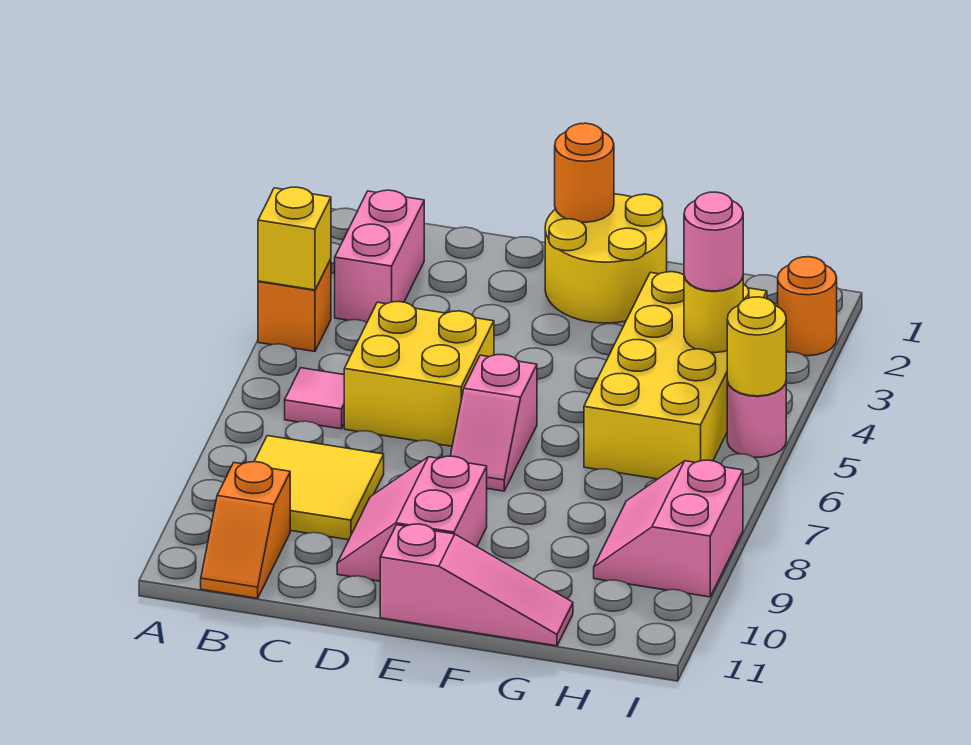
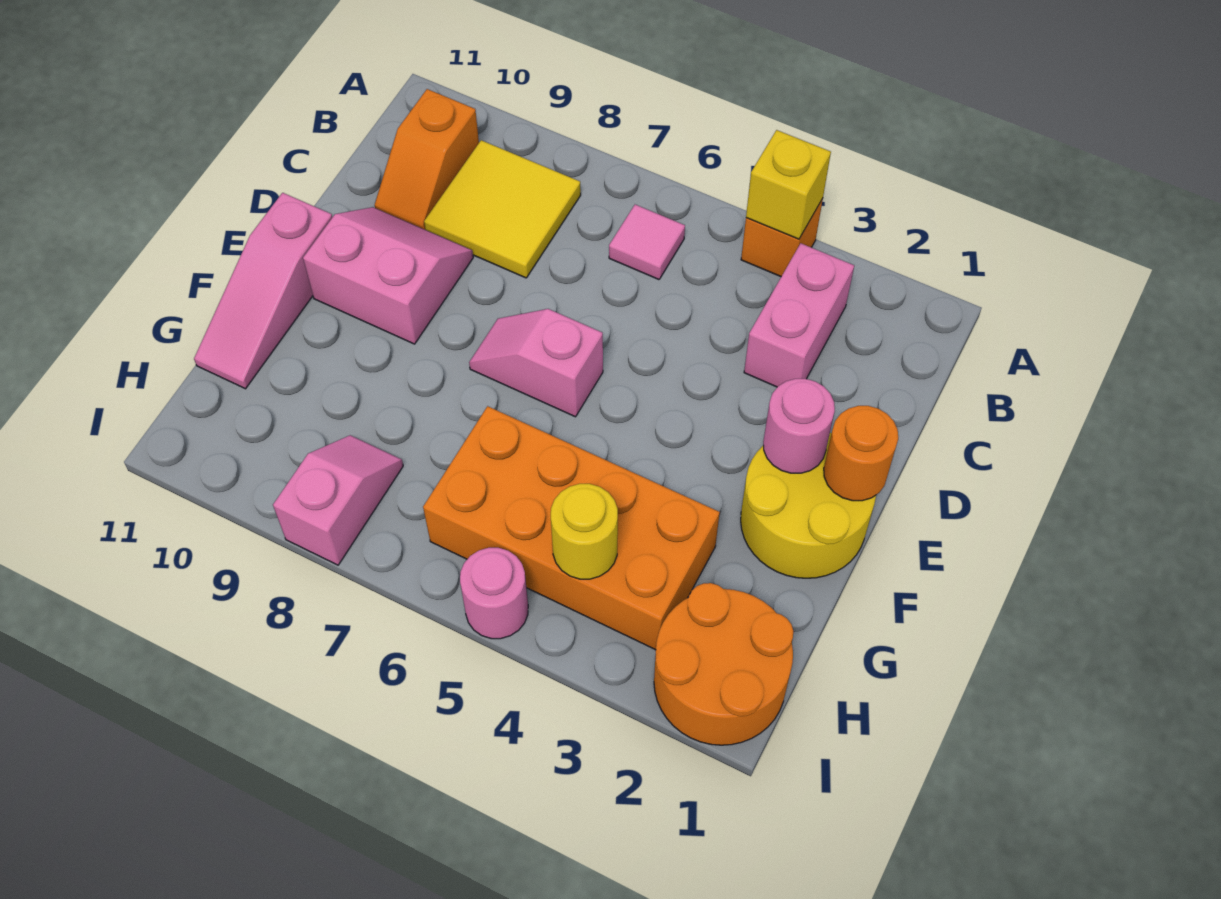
pink brick B2:B3 level 1 -> pink brick B3:C3 level 1
orange slope B10:B11 level 1 top 10 -> orange slope B10:C10 level 1 top B
yellow brick C5:D6 level 1 -> none
yellow brick G3:H6 level 1 -> orange brick G3:H6 level 1
pink round brick H4 level 3 -> pink round brick E2 level 2
pink slope H8:I9 level 1 top I -> pink slope H8:I8 level 1 top I
orange round brick I2 level 1 -> orange round brick H1:I2 level 1
yellow round brick I5 level 2 -> none

